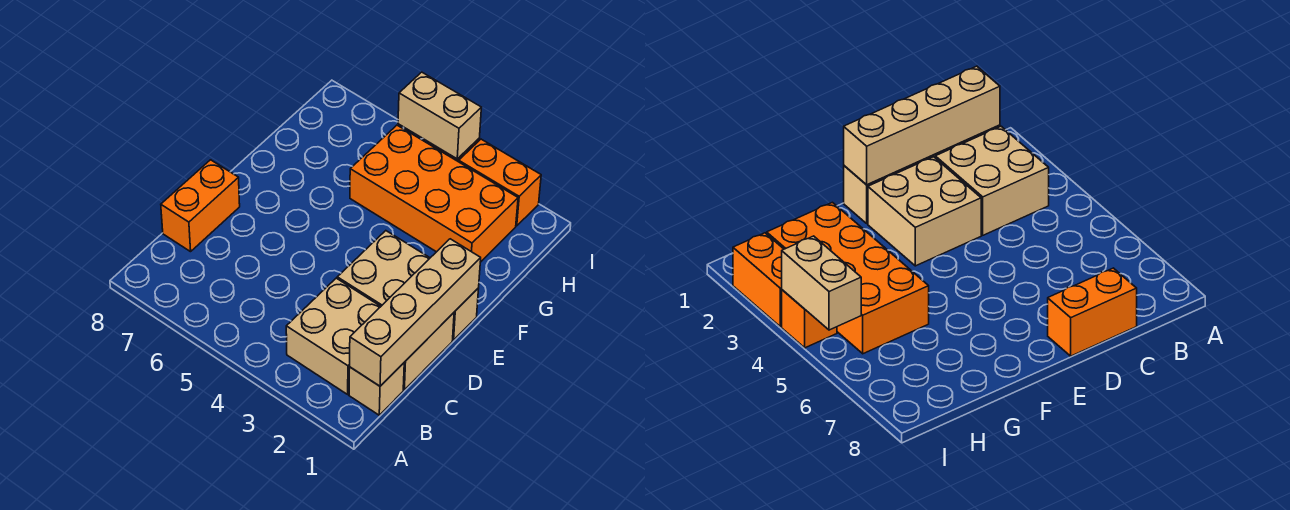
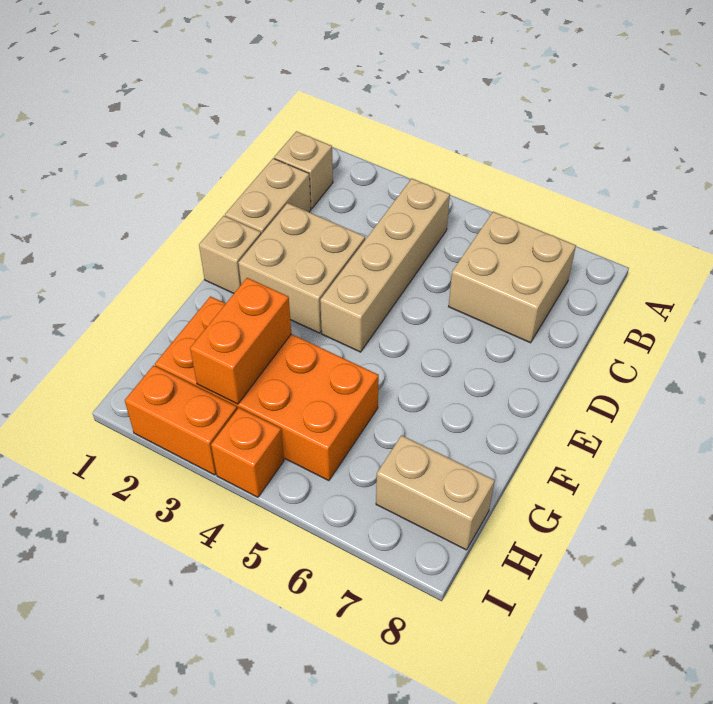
tan brick B1:E1 level 2 -> tan brick B4:E4 level 1
tan brick B2:C3 level 1 -> tan brick B6:C7 level 1
orange brick C8:D8 level 1 -> orange brick G3:H3 level 2
tan brick I4:I5 level 2 -> tan brick H7:H8 level 1

